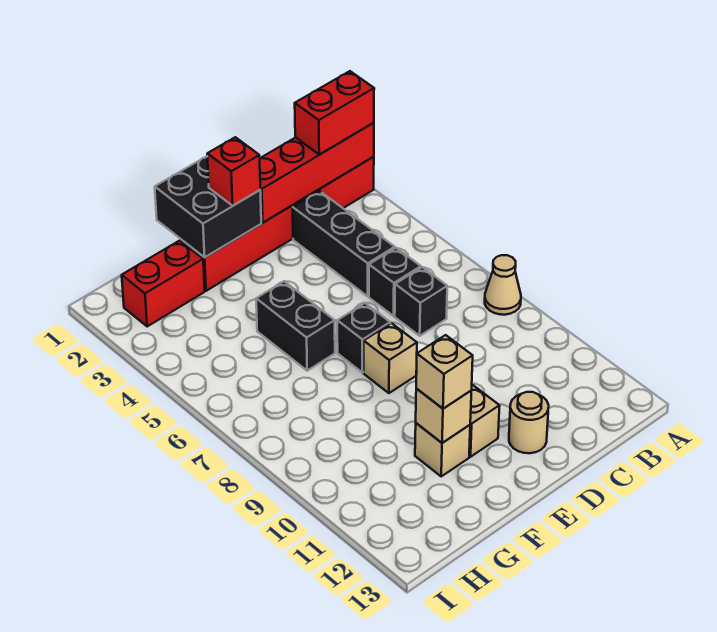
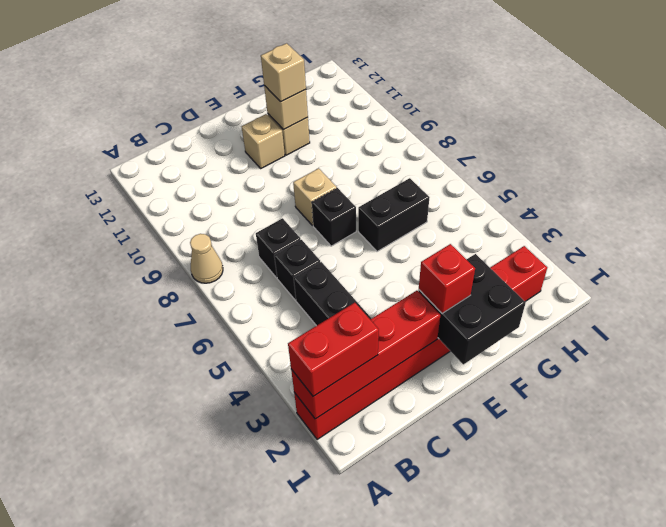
tan round brick D12 level 1 -> none
black brick F5:F6 level 1 -> black brick F6:G6 level 1

